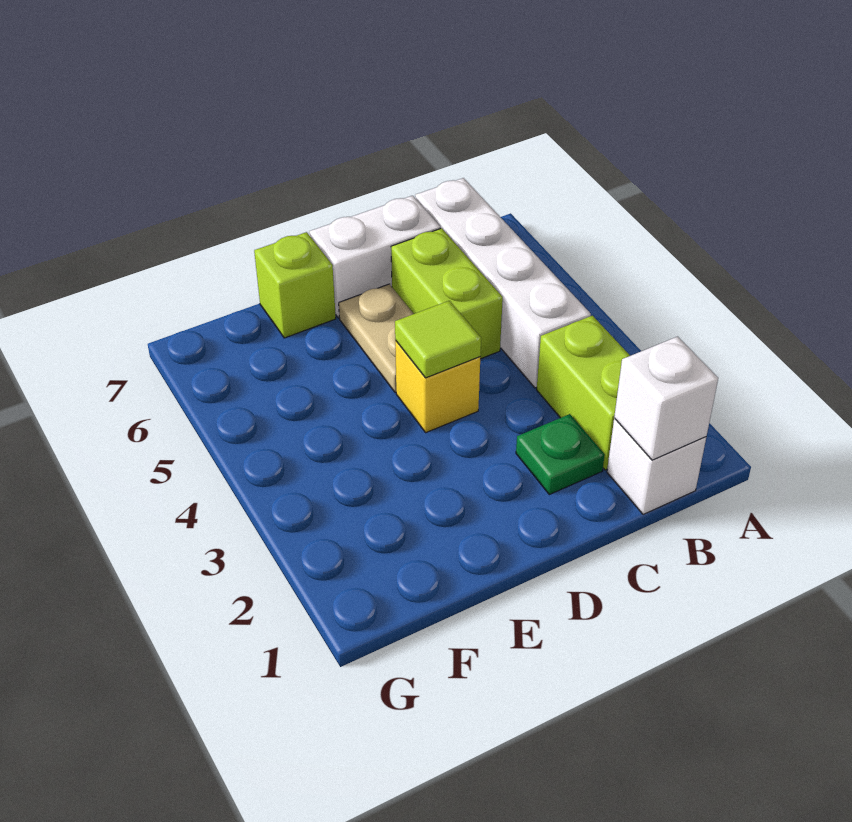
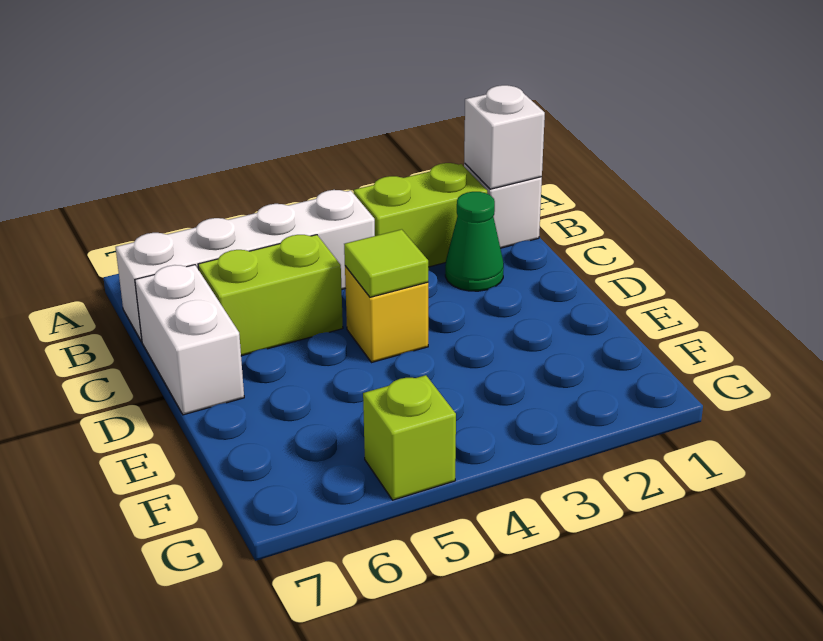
green plate C2 level 1 -> green cone C2 level 1
tan plate D5:D6 level 1 -> none
lime brick E7 level 1 -> lime brick G5 level 1

